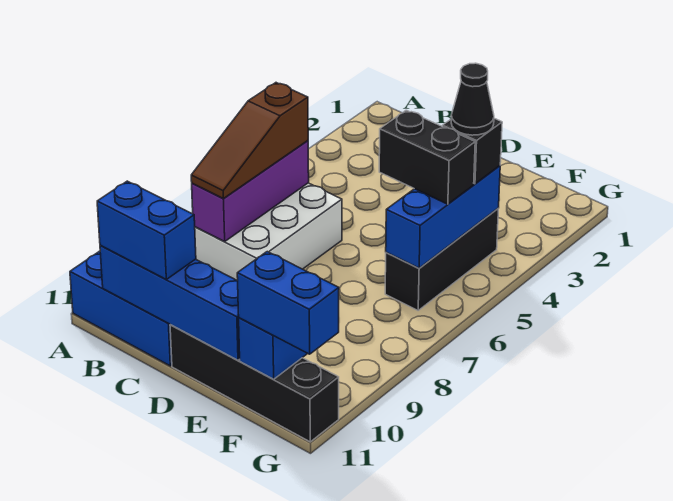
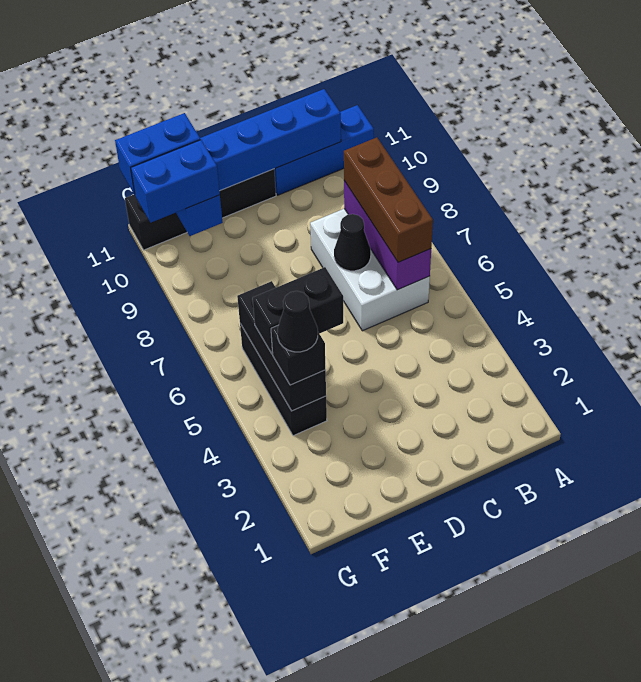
brown slope B6:B8 level 3 top 6 -> brown brick B6:B8 level 3
blue brick B11:C11 level 3 -> blue brick F10:G10 level 3
none -> black cone C7 level 2
blue brick F4:F6 level 2 -> black brick F4:F6 level 2

